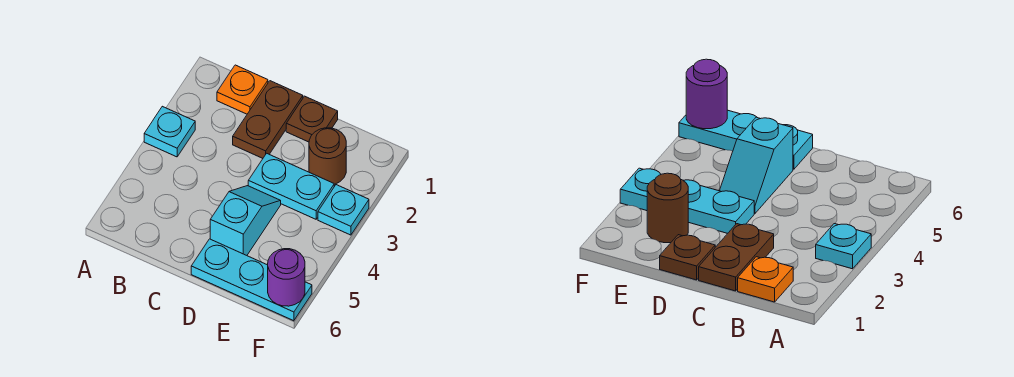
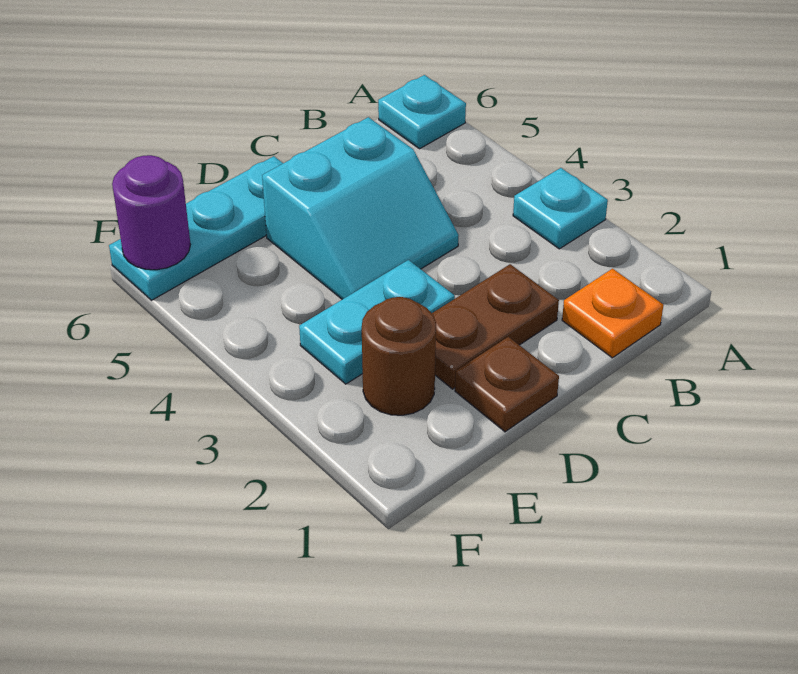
brown plate C1:C2 level 1 -> brown plate C2:D2 level 1
cyan slope D4:D5 level 1 top 5 -> cyan slope C4:D5 level 1 top 5
cyan plate F3 level 1 -> cyan plate A6 level 1

